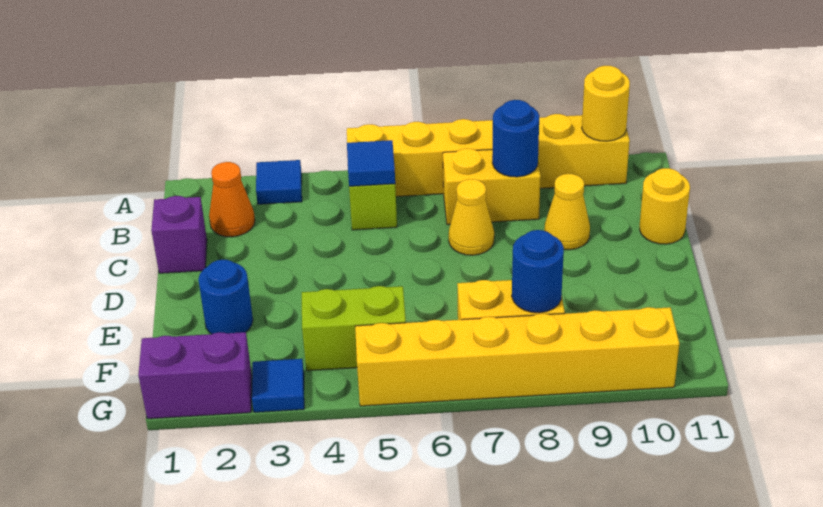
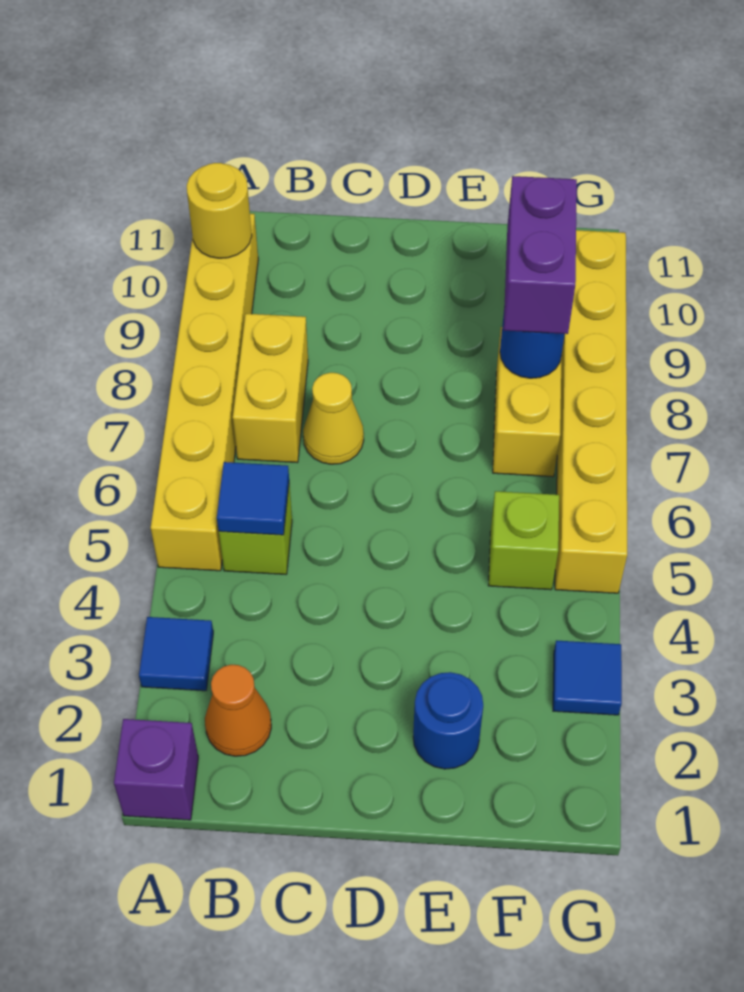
blue round brick B8 level 2 -> none
purple brick C1 level 1 -> purple brick A1 level 1
yellow cone C9 level 1 -> none
yellow round brick C11 level 1 -> none
lime brick F4:F5 level 1 -> lime brick F5 level 1
purple brick G1:G2 level 1 -> purple brick F8:F9 level 3

